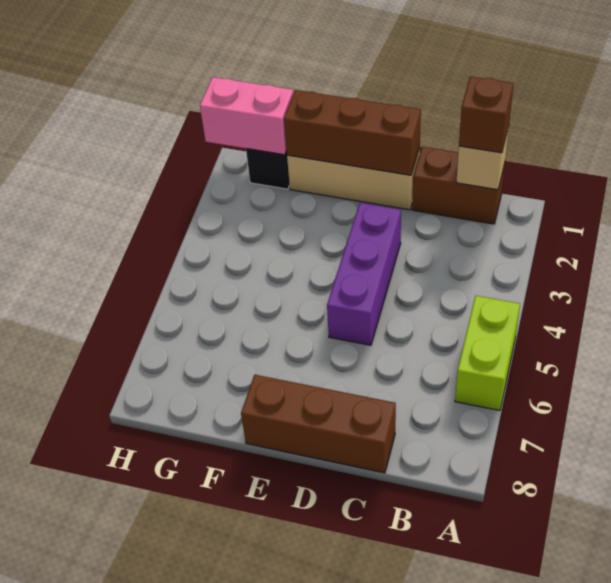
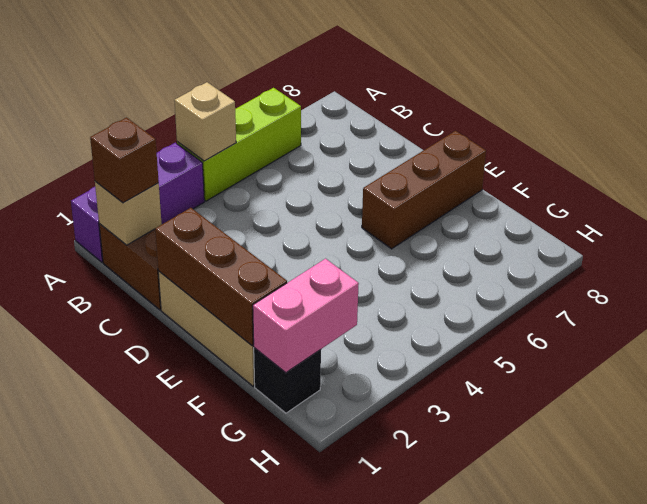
none -> tan brick A4 level 2
lime brick A5:A6 level 1 -> lime brick A4:A6 level 1
brown brick C8:E8 level 1 -> brown brick E6:E8 level 1
purple brick D3:D5 level 1 -> purple brick A1:A3 level 1
pink brick G1:H1 level 2 -> pink brick G1:G2 level 2

